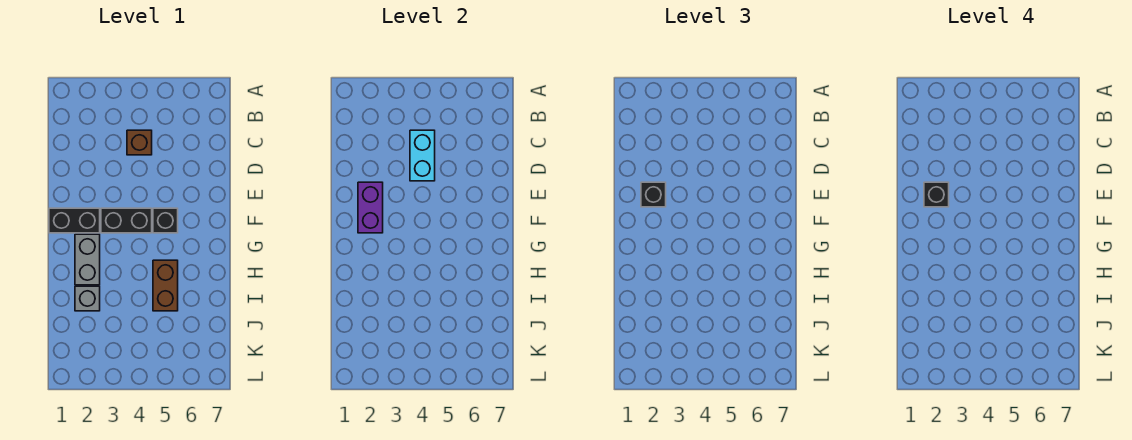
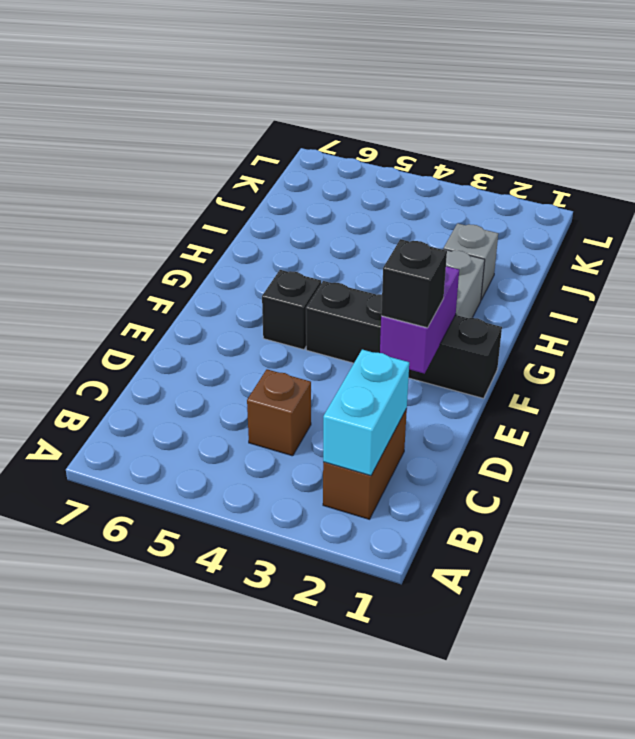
cyan brick C4:D4 level 2 -> cyan brick B2:C2 level 2
black brick E2 level 4 -> none
brown brick H5:I5 level 1 -> brown brick B2:C2 level 1

